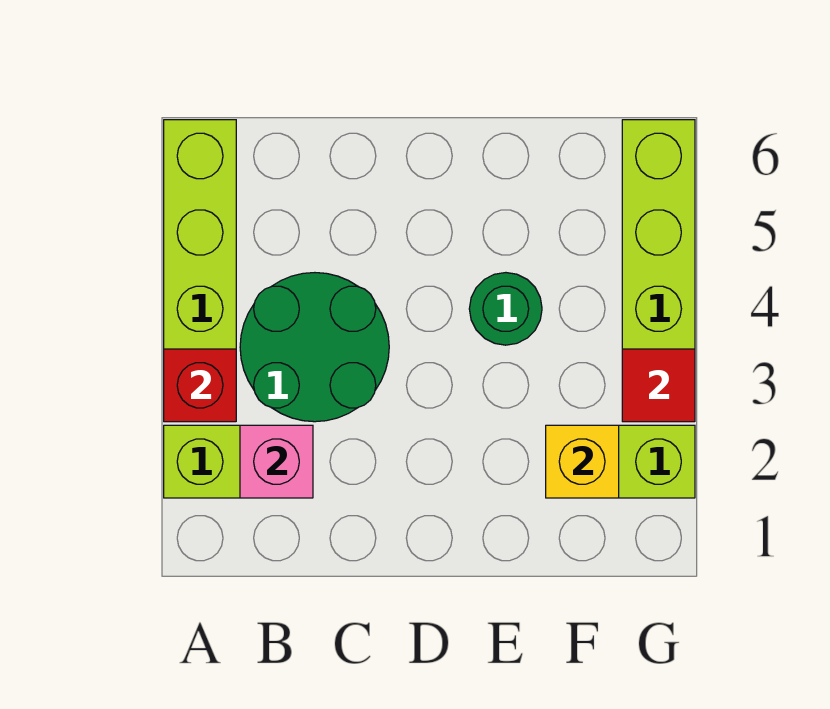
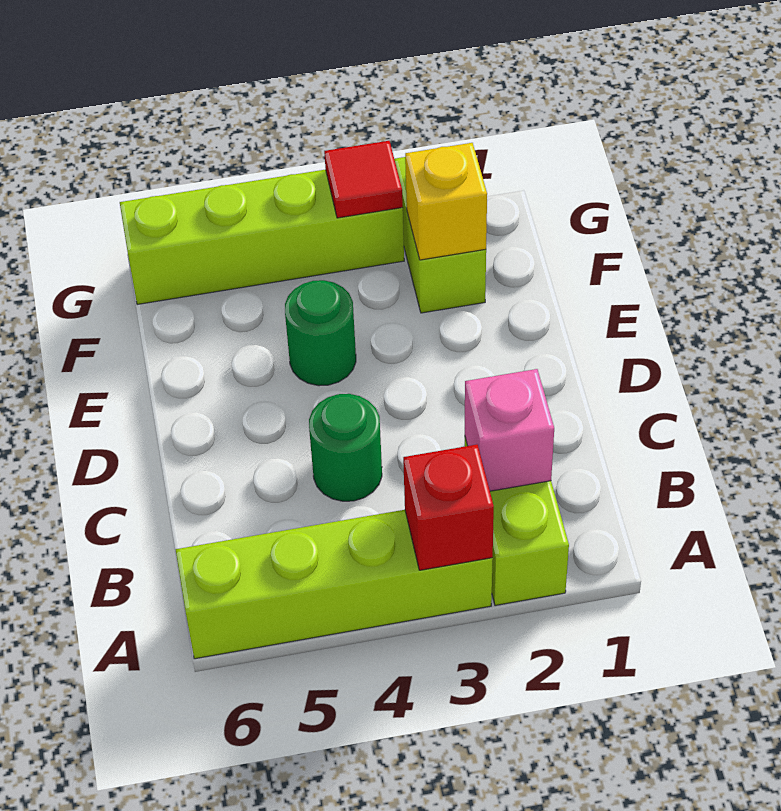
green round brick B3:C4 level 1 -> green round brick C4 level 1

